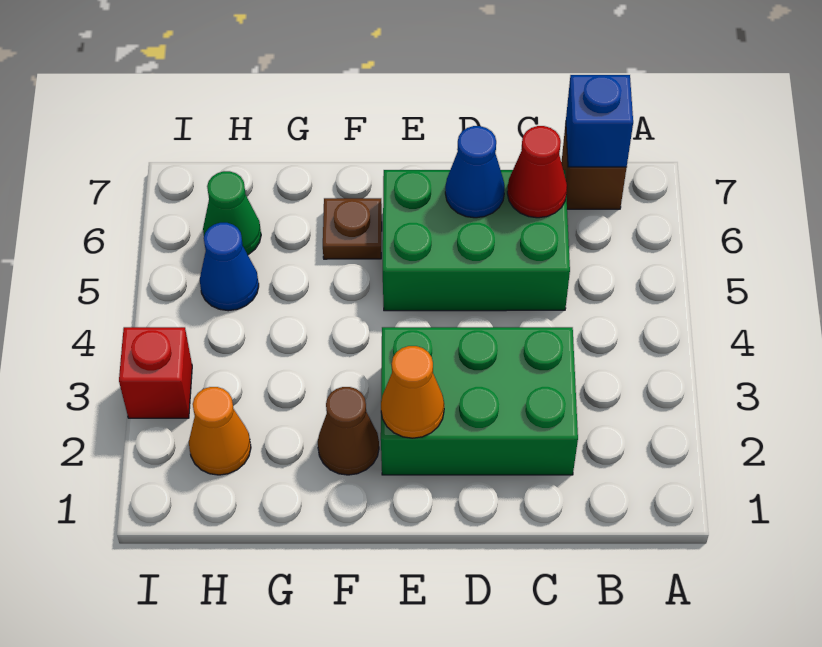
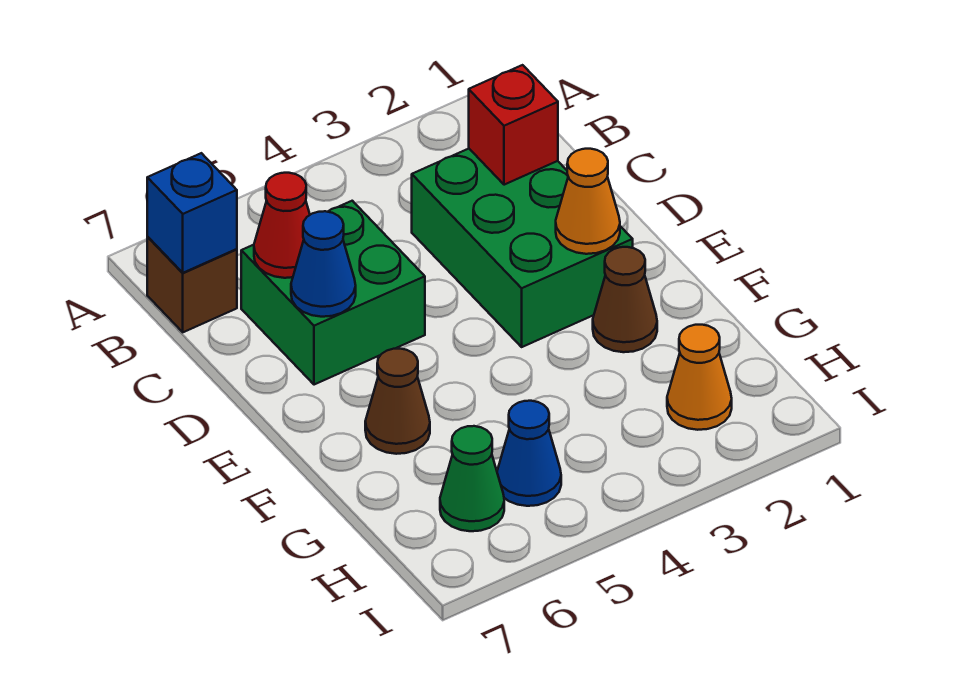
green brick C5:E6 level 1 -> green brick C5:D6 level 1
brown plate F6 level 1 -> brown cone F6 level 1
red brick I3 level 1 -> red brick C2 level 2

